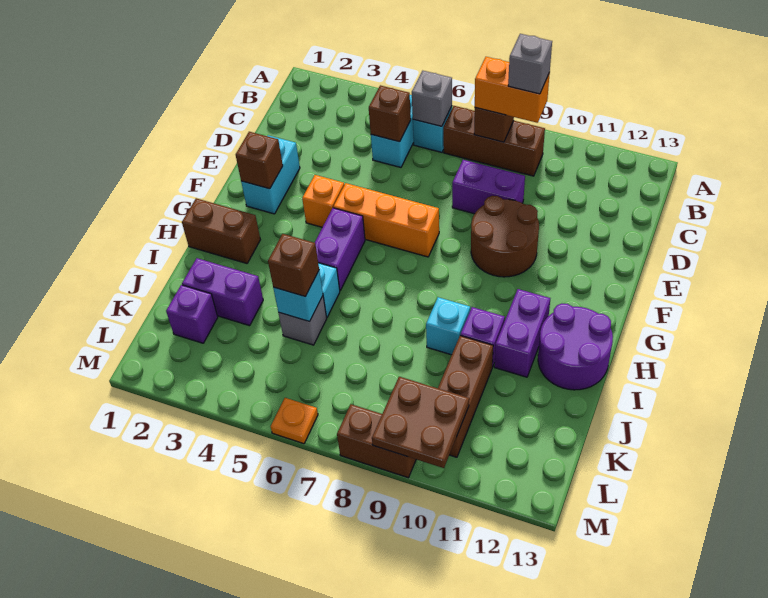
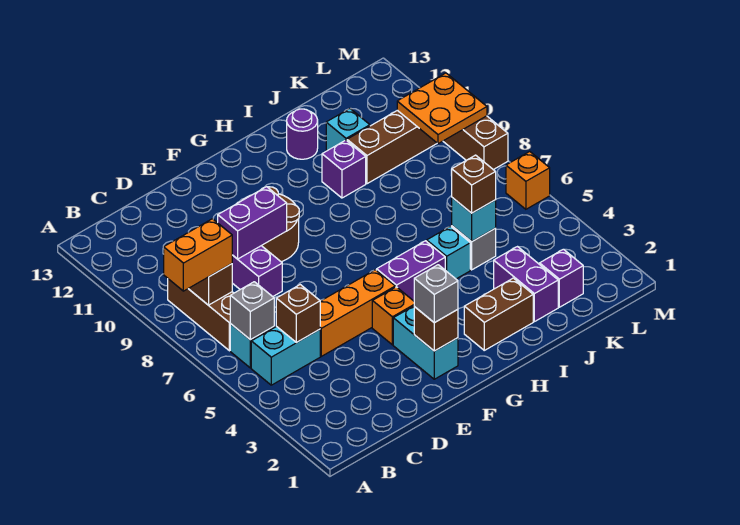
orange brick B8:B9 level 3 -> orange brick A8:B8 level 3
grey brick B9 level 4 -> grey brick F2 level 3
cyan brick E2:F2 level 1 -> cyan brick F2:F3 level 1
orange brick F5:F7 level 1 -> orange brick D5:F5 level 1
brown brick H1:H2 level 1 -> brown brick H2:I2 level 1
purple brick H11:I11 level 1 -> purple brick D9:E9 level 2
purple round brick H12:I13 level 1 -> purple round brick I12 level 1
cyan brick I9 level 1 -> cyan brick J11 level 1
brown plate L9:M10 level 2 -> orange plate L9:M10 level 2
orange plate M6 level 1 -> orange brick M6 level 1

